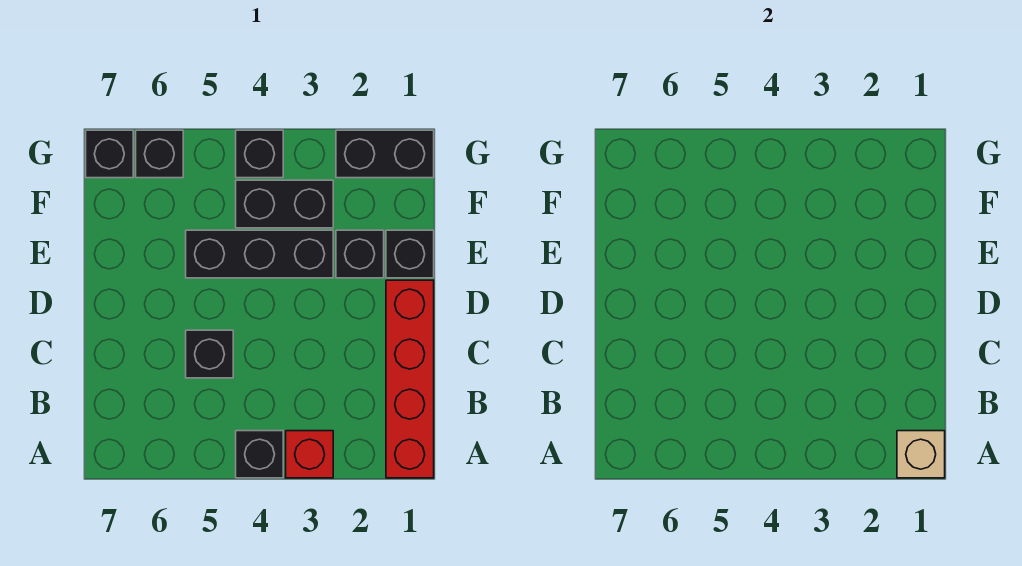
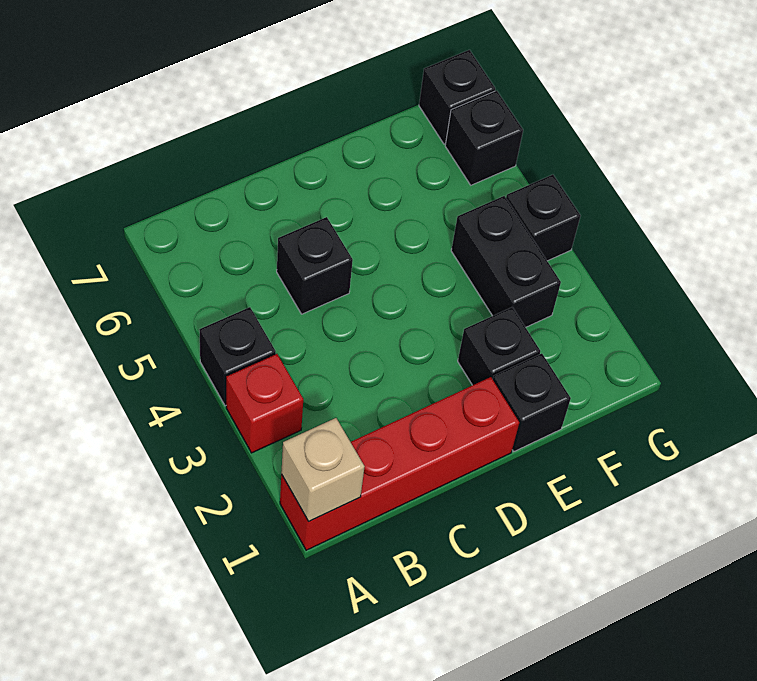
black brick E3:E5 level 1 -> none
black brick G1:G2 level 1 -> none

